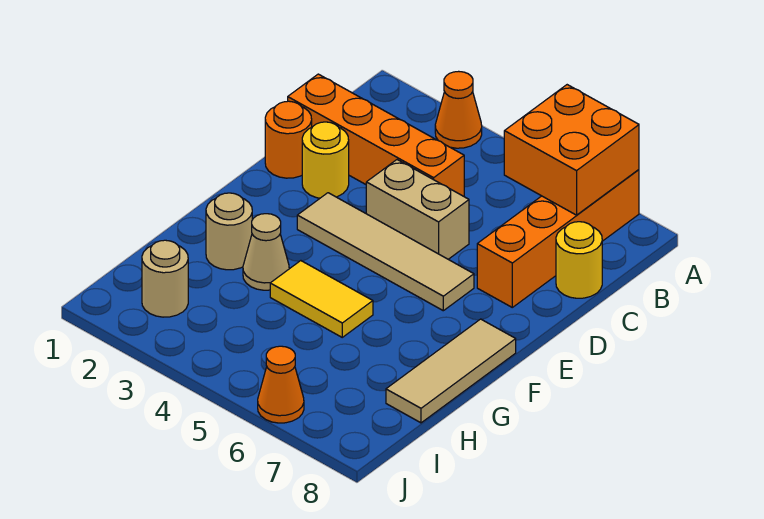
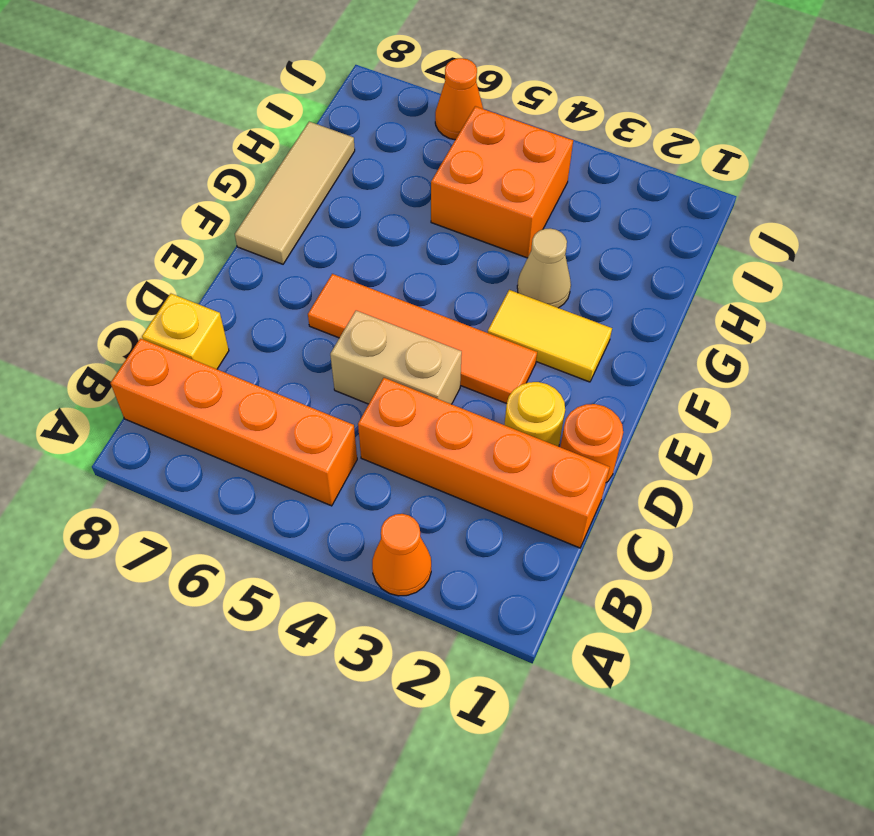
orange brick A6:B7 level 2 -> orange brick H4:I5 level 1
orange brick A7:D7 level 1 -> orange brick B5:B8 level 1
yellow round brick C8 level 1 -> yellow brick C8 level 1
tan tile E3:E6 level 1 -> orange tile E3:E6 level 1
tan round brick G2 level 1 -> none
yellow tile G4:G5 level 1 -> yellow tile F2:F3 level 1
tan round brick I2 level 1 -> none

